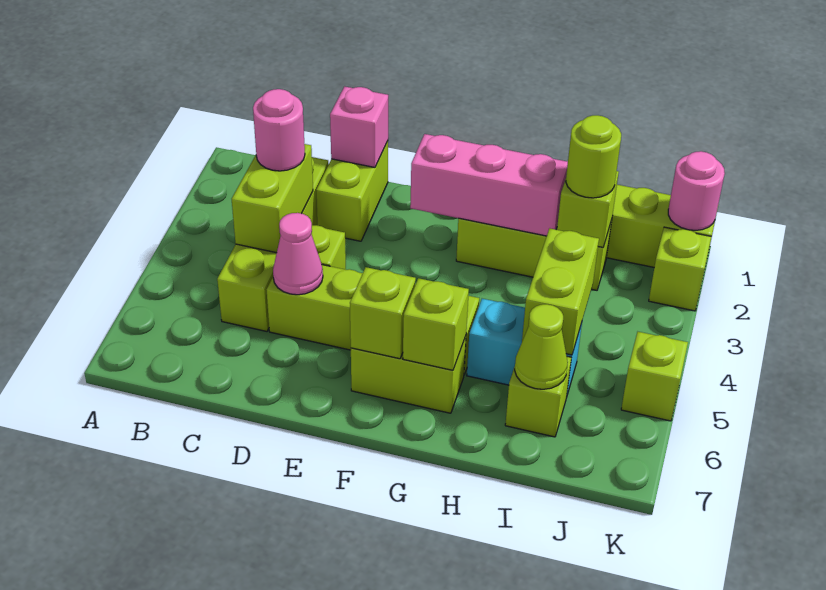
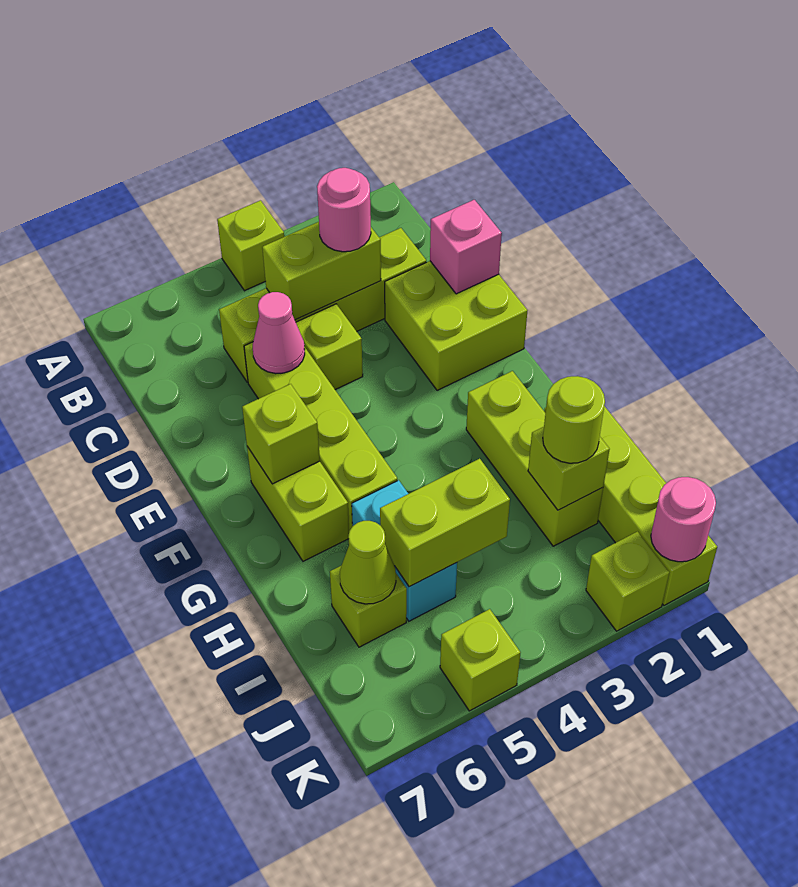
lime brick D1:D2 level 1 -> lime brick D1:E2 level 1
pink brick F2:H2 level 2 -> none
lime brick G6 level 2 -> lime brick A4 level 1

